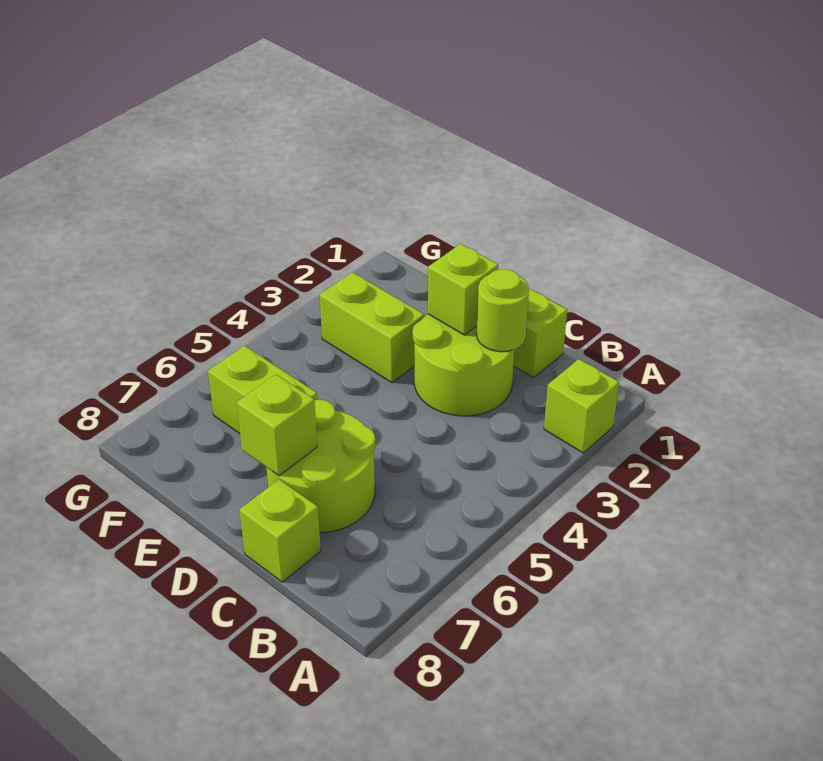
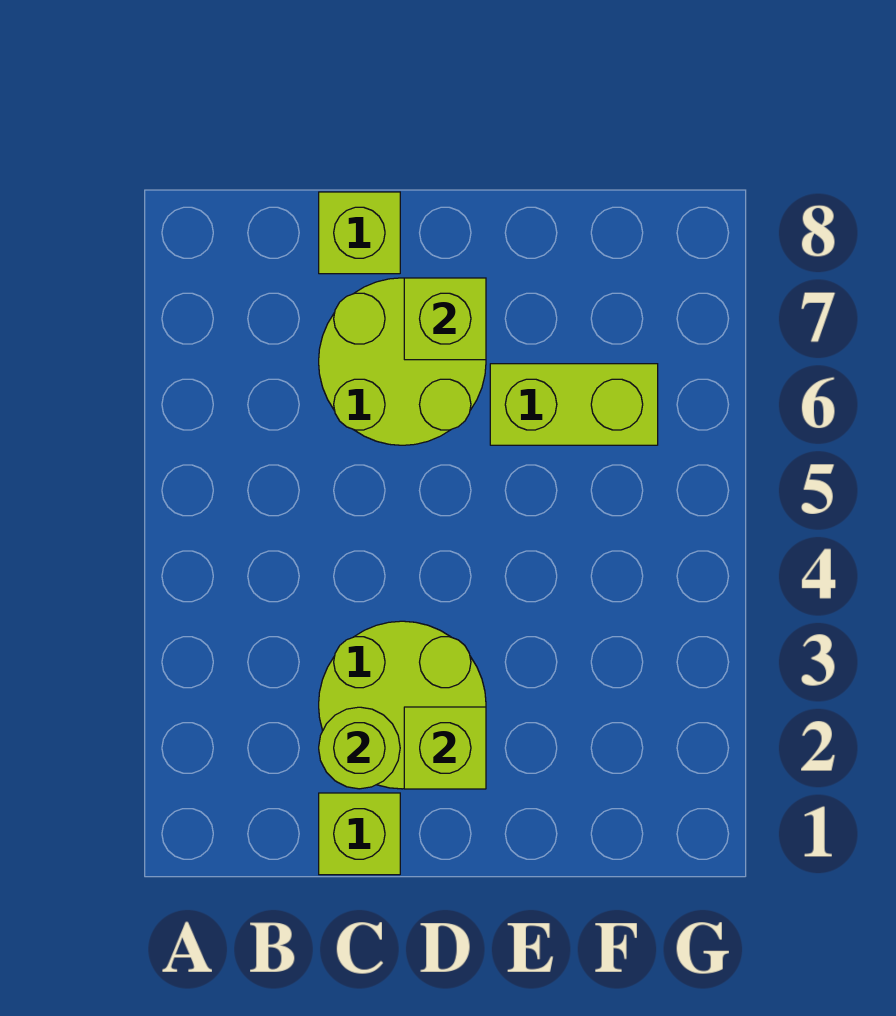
lime brick A2 level 1 -> none
lime brick E3:F3 level 1 -> none

